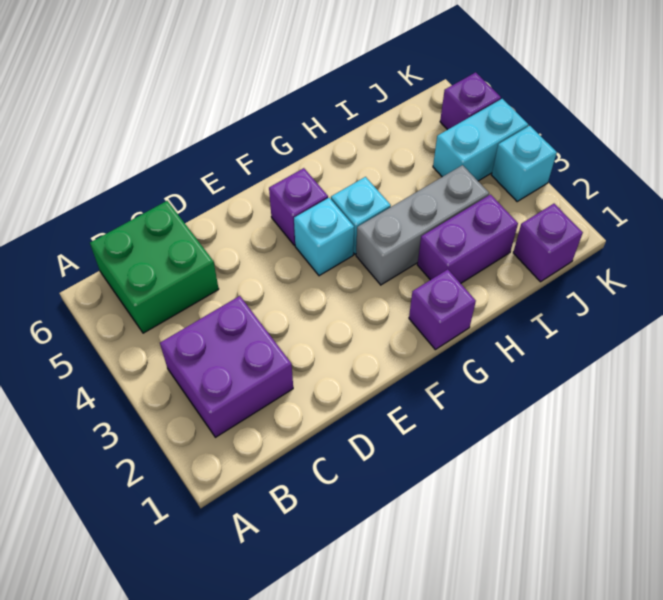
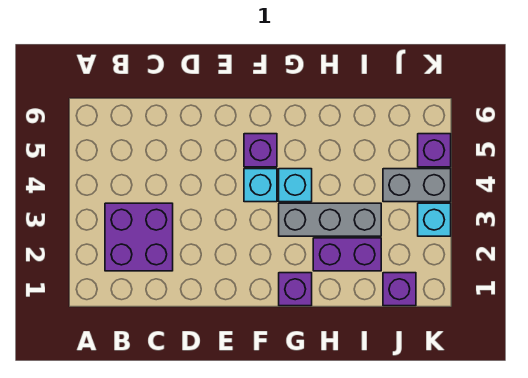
green brick B5:C6 level 1 -> none
cyan brick J4:K4 level 1 -> grey brick J4:K4 level 1

